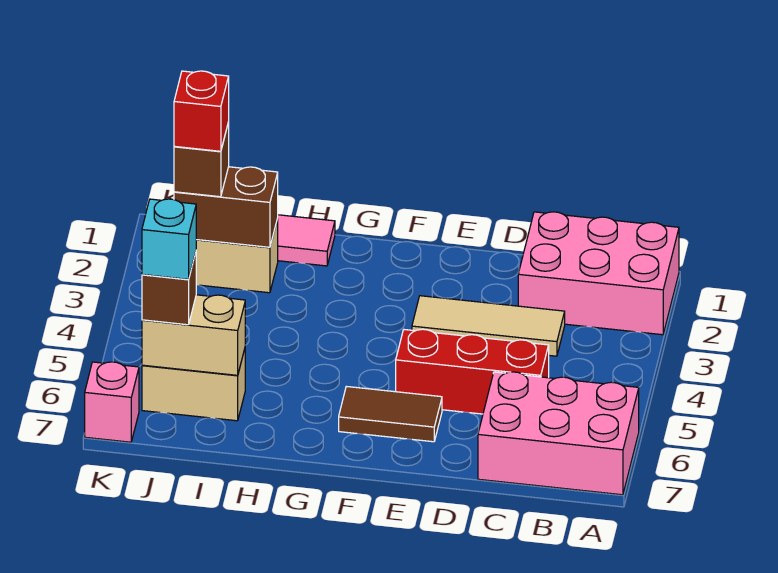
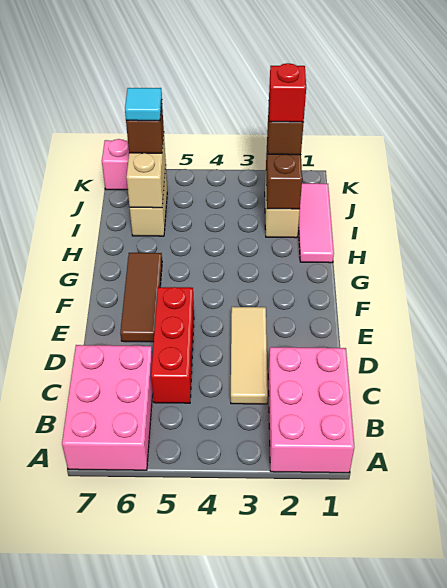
brown tile E6:F6 level 1 -> brown tile E6:G6 level 1
cyan brick J6 level 4 -> cyan tile J6 level 4

